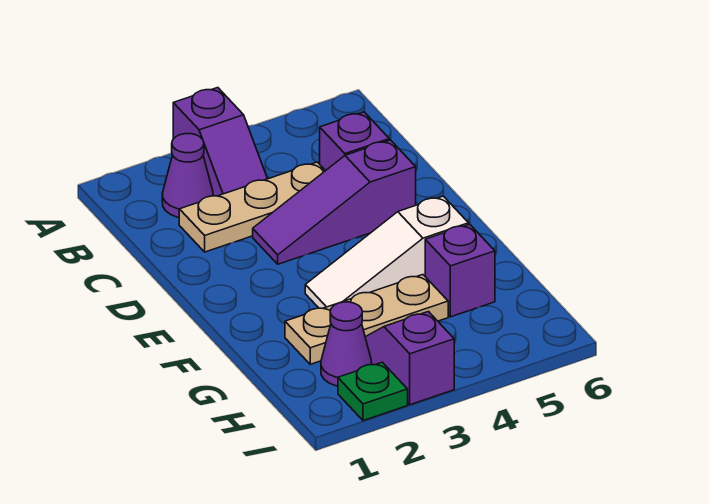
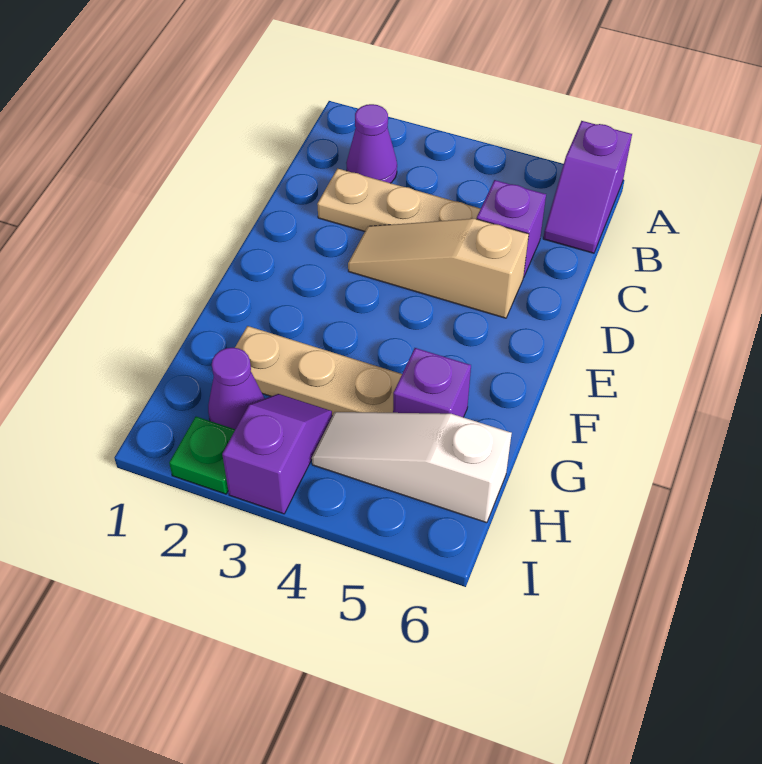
purple slope A3:B3 level 1 top A -> purple slope A6:B6 level 1 top A
purple slope D3:D5 level 1 top 5 -> tan slope D3:D5 level 1 top 5
white slope F3:F5 level 1 top 5 -> white slope H4:H6 level 1 top 6

